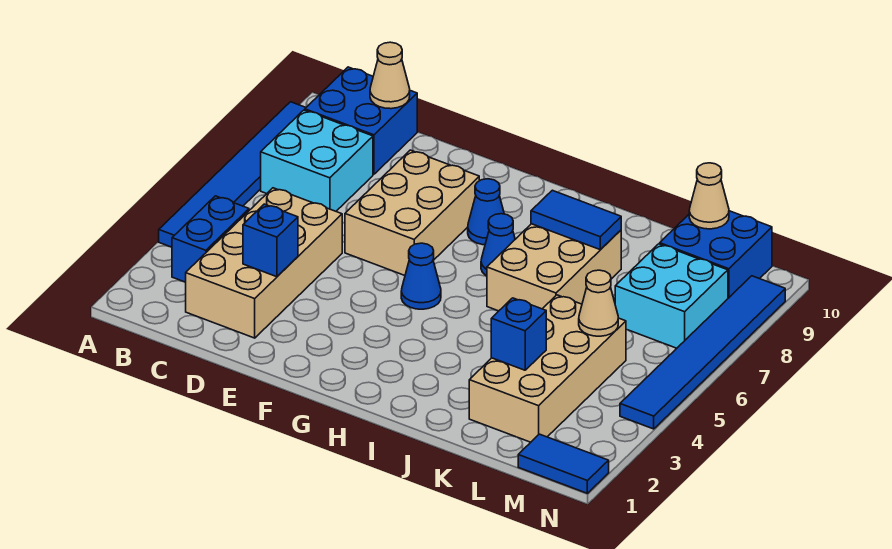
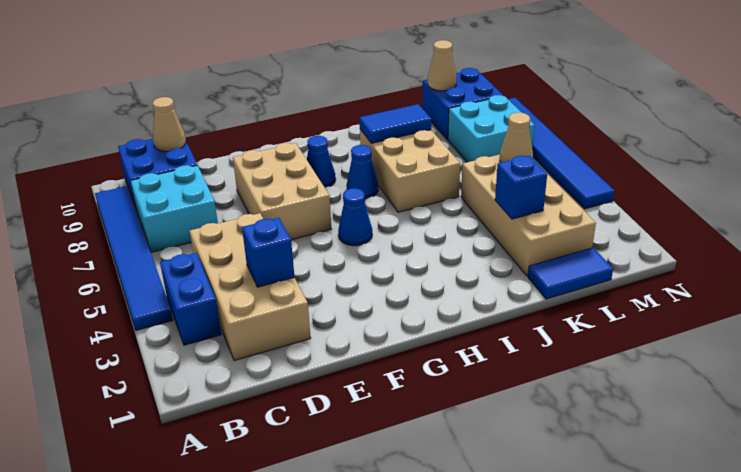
blue tile M1:N1 level 1 -> blue tile K1:L1 level 1

